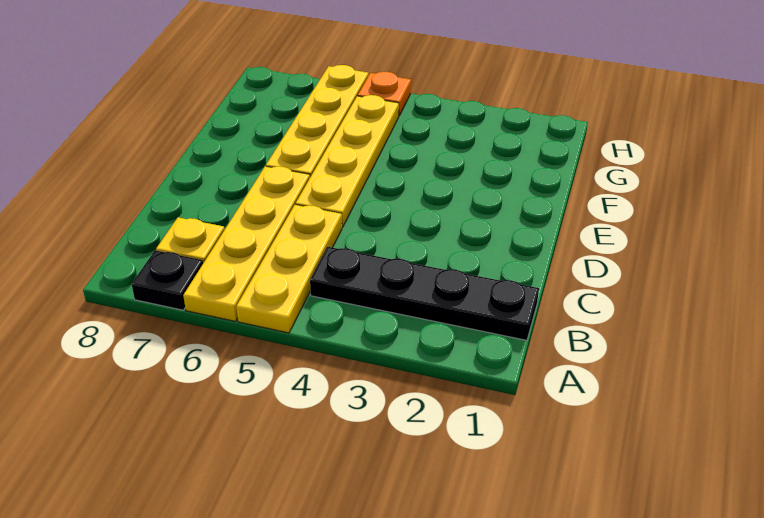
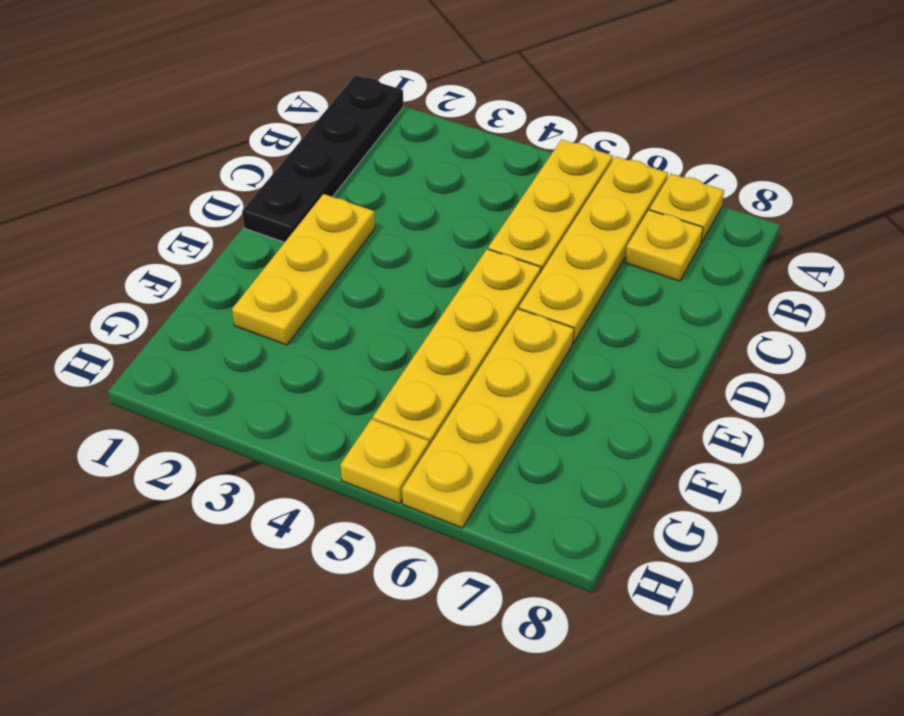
black plate A7 level 1 -> yellow plate A7 level 1
black plate B1:B4 level 1 -> black plate A1:D1 level 1
none -> yellow plate D2:F2 level 1
orange plate H5 level 1 -> yellow plate H5 level 1

